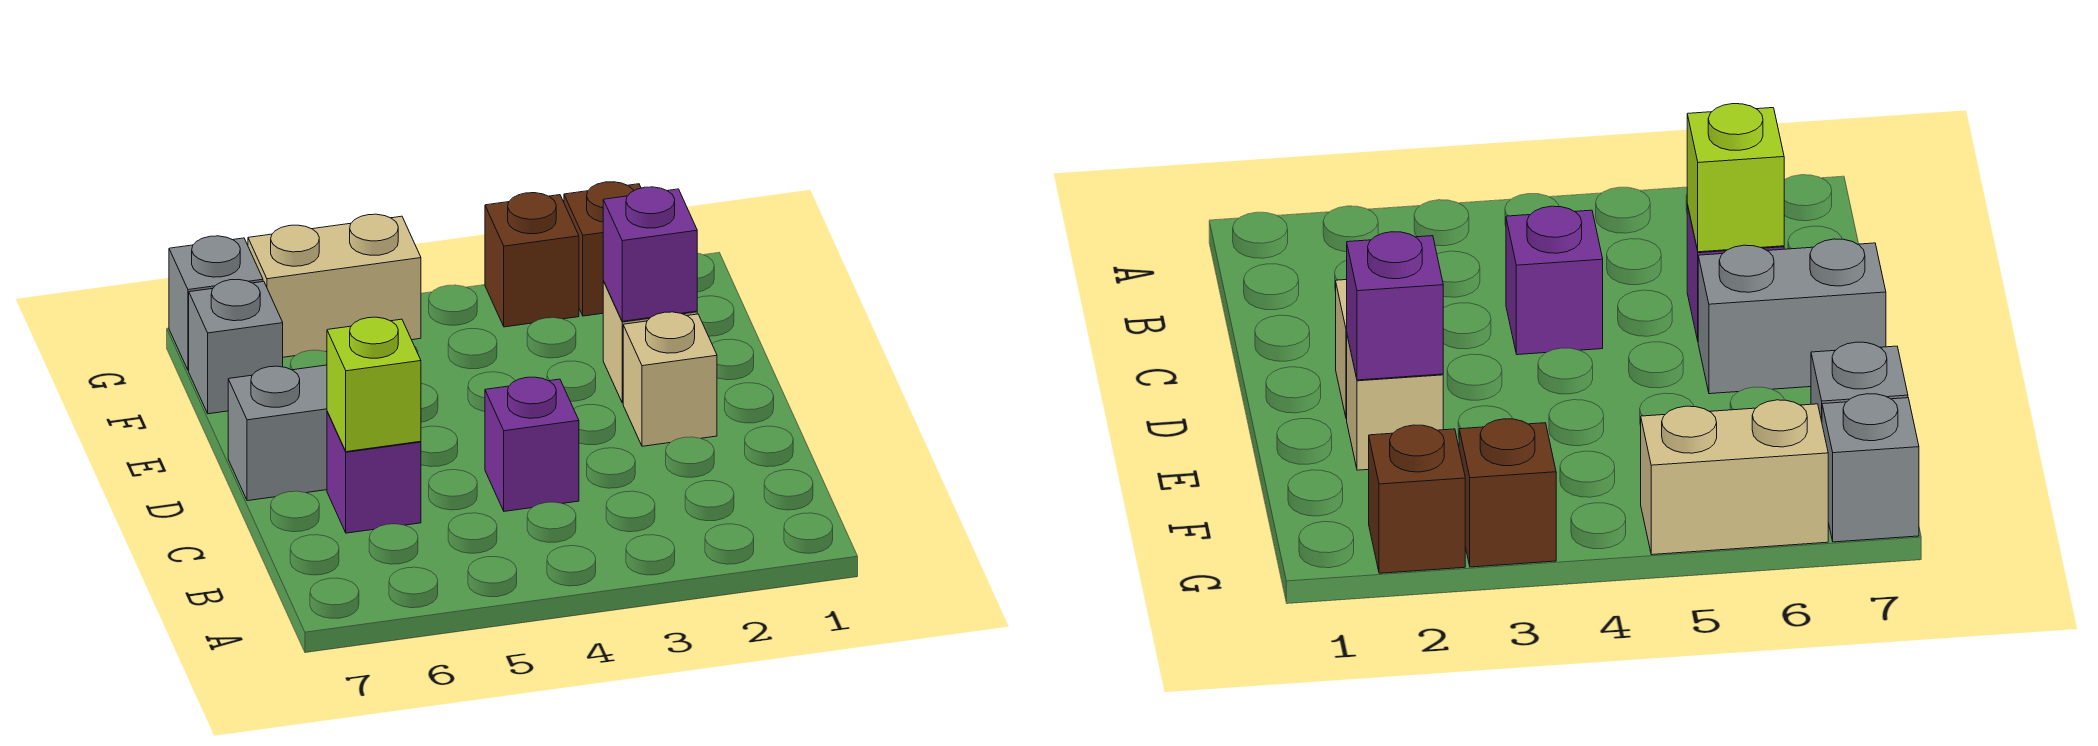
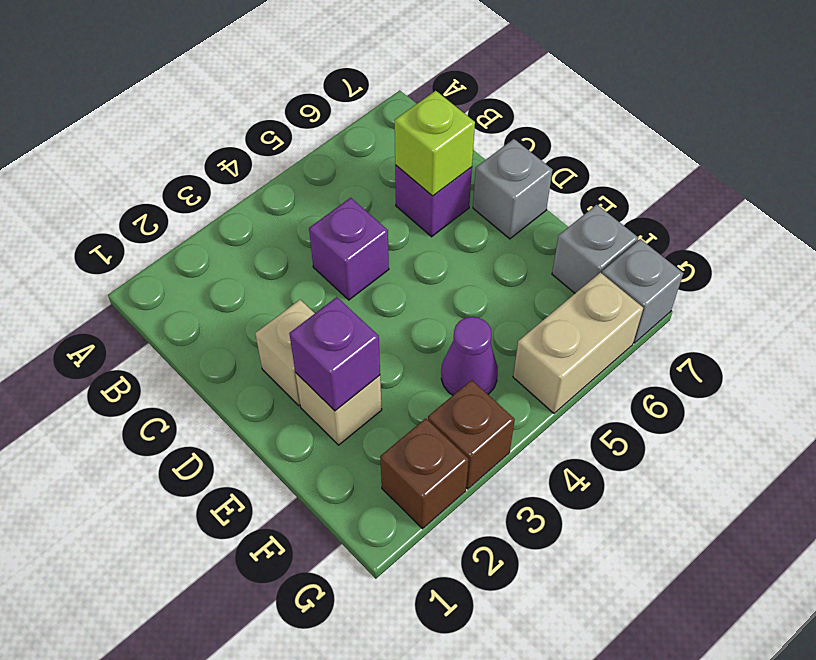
grey brick D6:D7 level 1 -> grey brick D7 level 1
none -> purple cone F4 level 1

